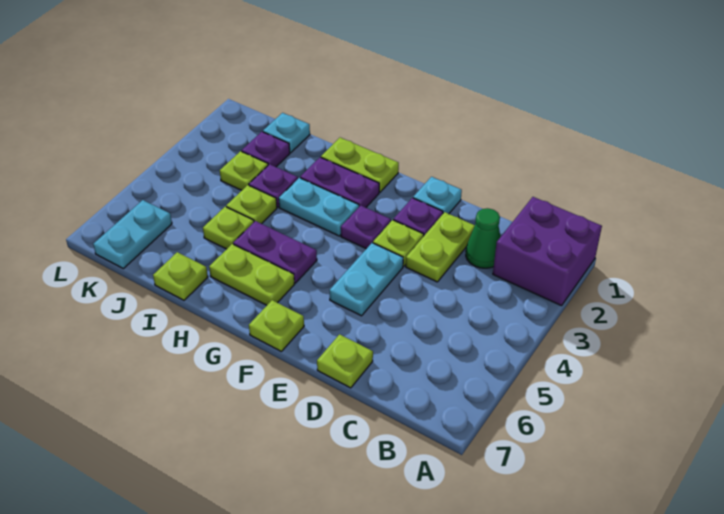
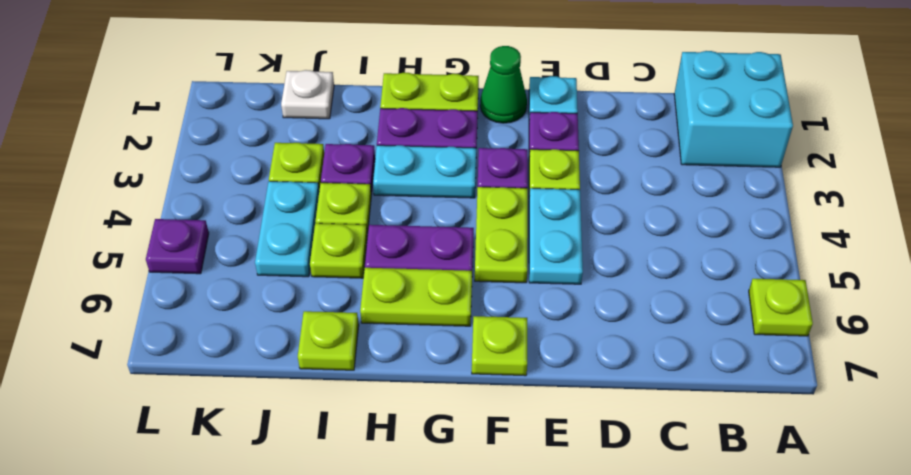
purple brick A1:B2 level 1 -> cyan brick A1:B2 level 1
green cone C2 level 1 -> green cone F1 level 1
lime plate D2:D3 level 1 -> lime plate F4:F5 level 1
lime plate D7 level 1 -> lime plate A6 level 1
cyan plate J1 level 1 -> white plate J1 level 1
purple plate J2 level 1 -> purple plate L5 level 1
cyan plate K6:K7 level 1 -> cyan plate J4:J5 level 1

